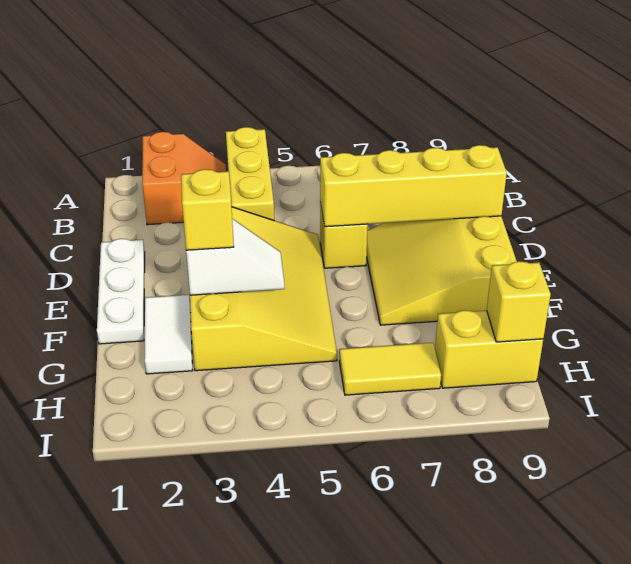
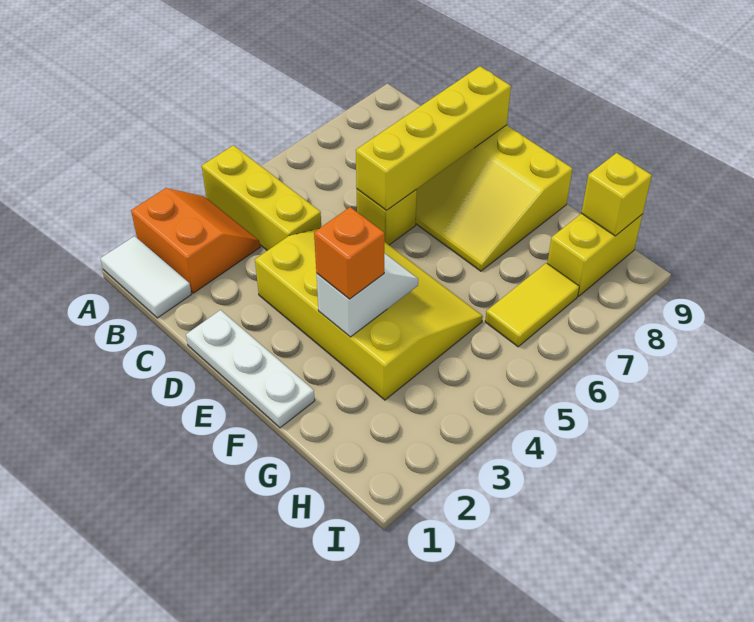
white tile F2:G2 level 1 -> white tile A1:B1 level 1
yellow brick F3 level 3 -> orange brick F3 level 3

